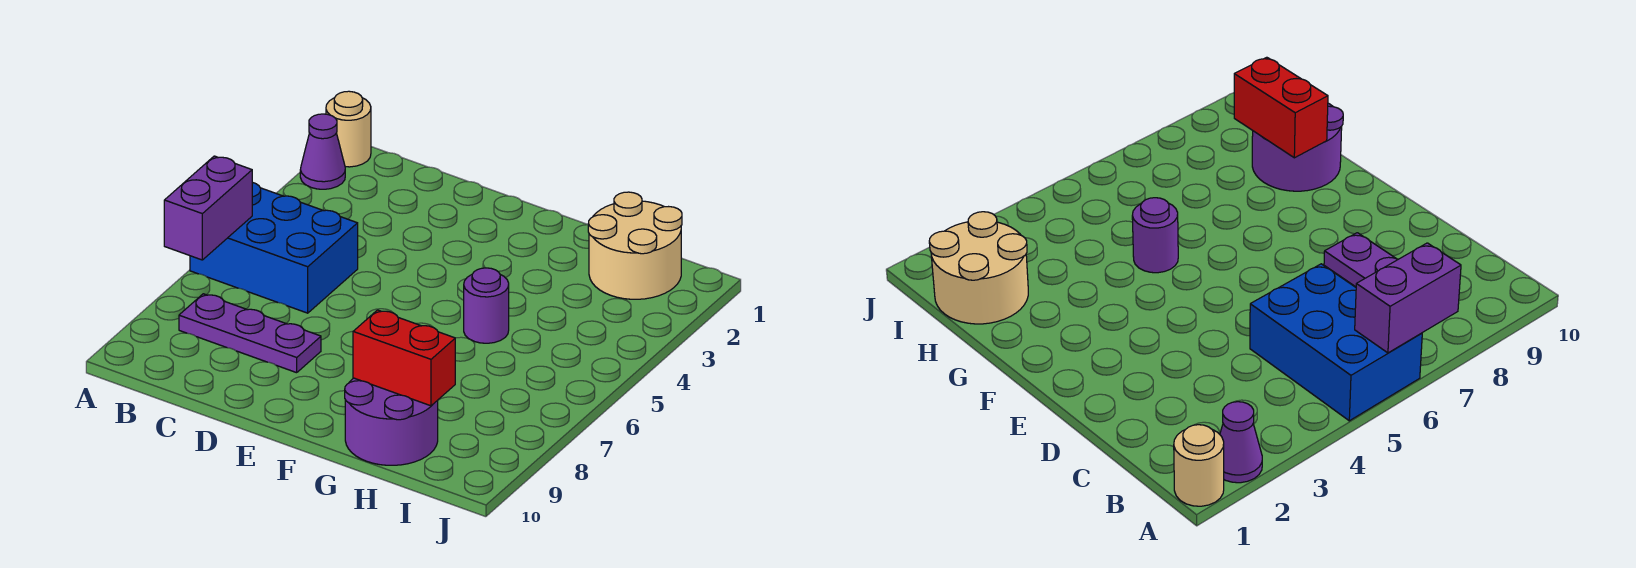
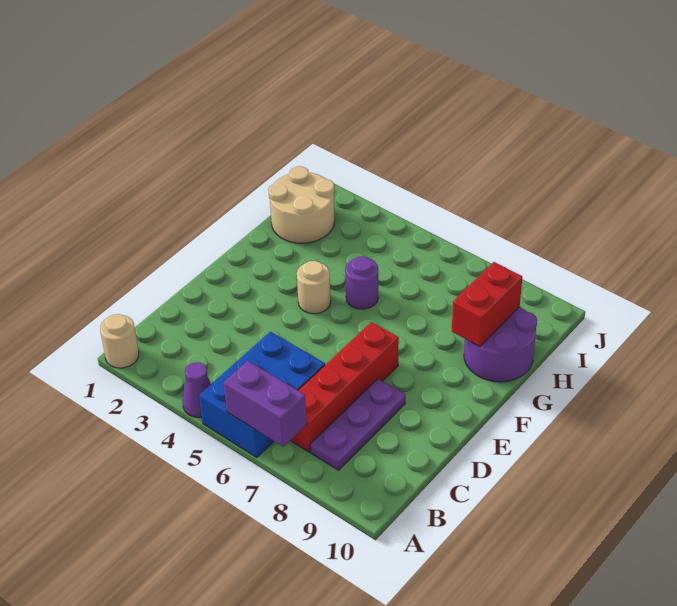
purple cone A2 level 1 -> purple cone A4 level 1
none -> red brick B7:E7 level 1
none -> tan round brick F4 level 1

